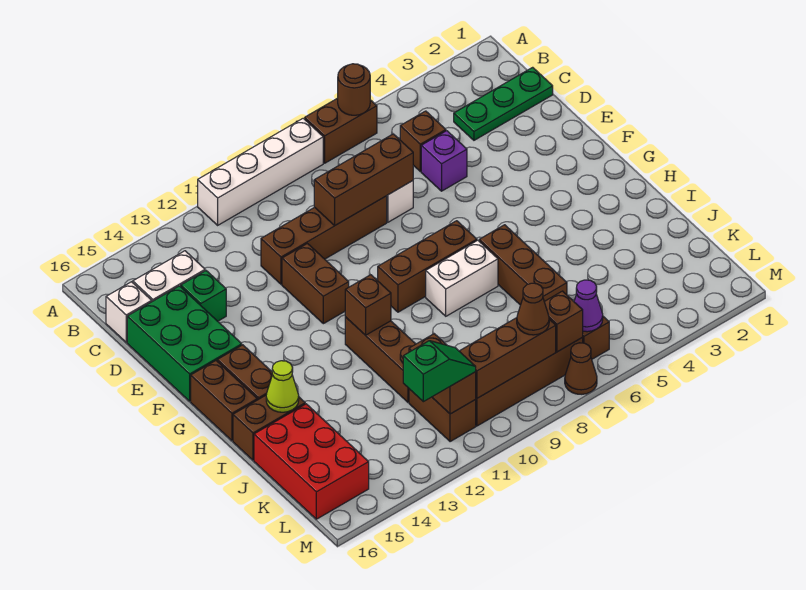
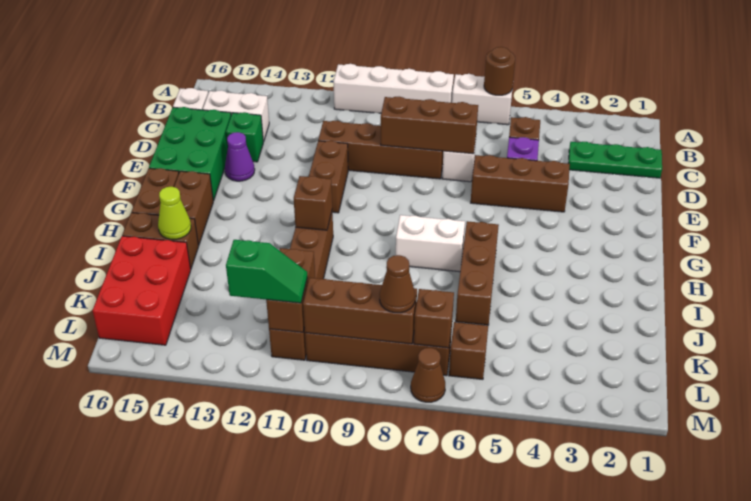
brown brick A6:A7 level 1 -> white brick A6:A7 level 1
brown brick G7:G9 level 1 -> brown brick E4:E6 level 1
purple cone L6 level 2 -> purple cone E14 level 1

